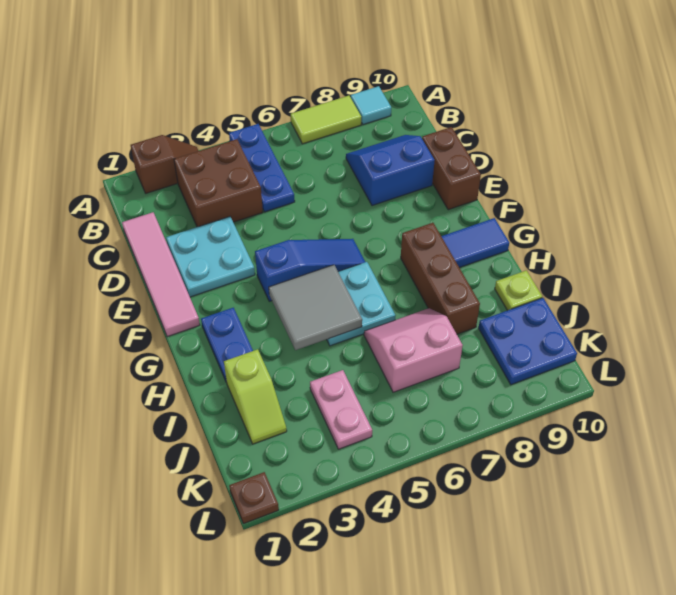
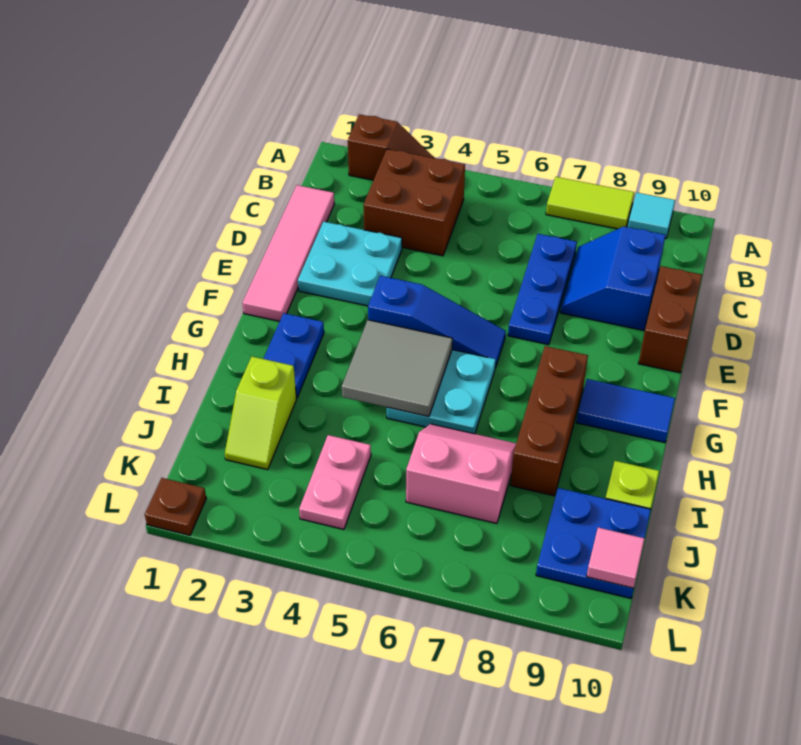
blue plate A5:C5 level 1 -> blue plate C7:E7 level 1
blue slope C8:D9 level 1 top D -> blue slope C8:D9 level 1 top 9
none -> pink tile K10 level 2

